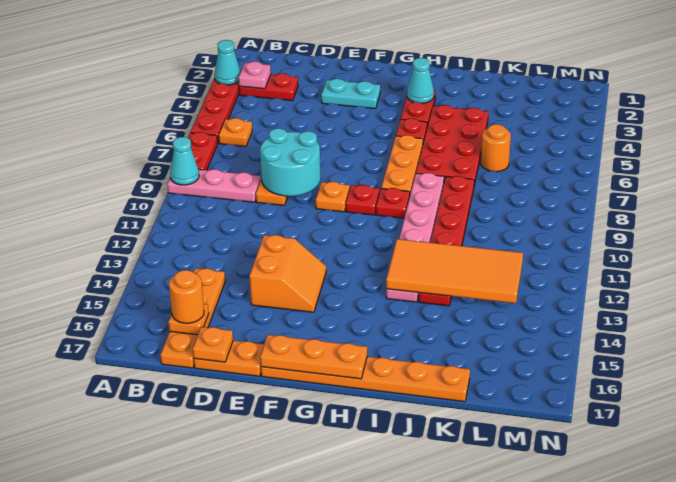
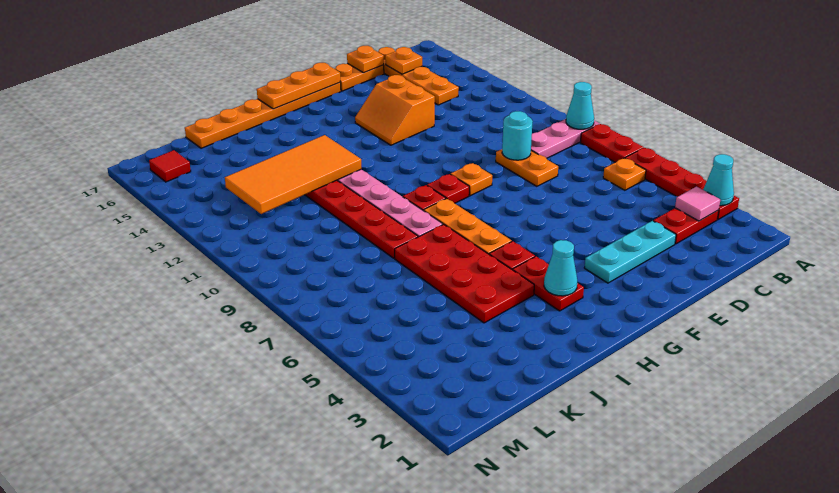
pink plate B3 level 2 -> pink tile B3 level 2
orange round brick C16 level 3 -> none
cyan round brick D8:E9 level 2 -> cyan round brick D9 level 2
cyan plate E3:F3 level 1 -> cyan plate D3:F3 level 1
orange round brick K6 level 1 -> none
none -> red tile M16 level 1

